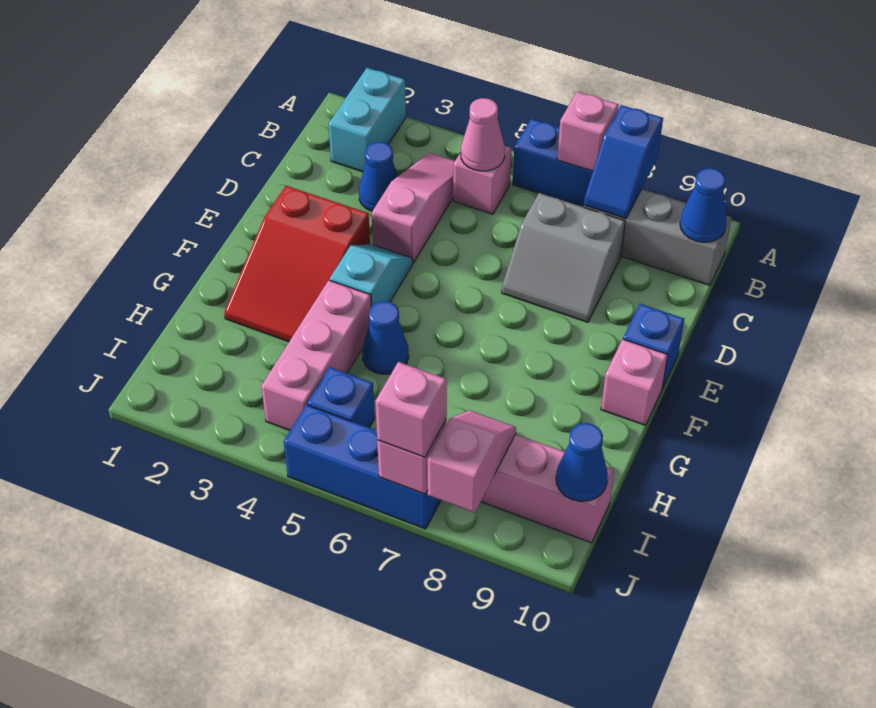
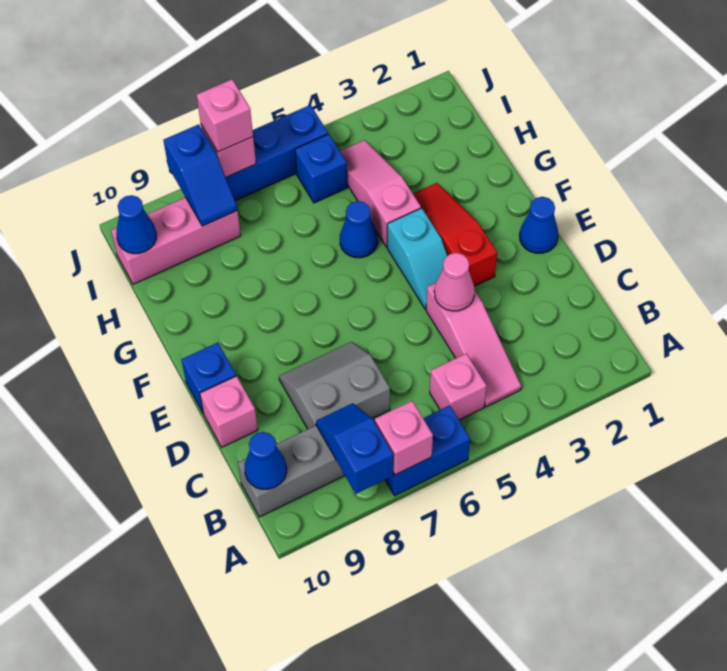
cyan brick A2:B2 level 1 -> none
pink cone B5 level 2 -> pink cone D4 level 2
blue cone C3 level 1 -> blue cone E1 level 1
red slope E2:G3 level 1 top E -> red slope E3:G3 level 1 top E
pink brick F10 level 1 -> pink brick D10 level 1
pink brick G4:I4 level 1 -> pink slope G4:I4 level 1 top G
pink slope I8:J8 level 2 top J -> blue slope I8:J8 level 2 top J

